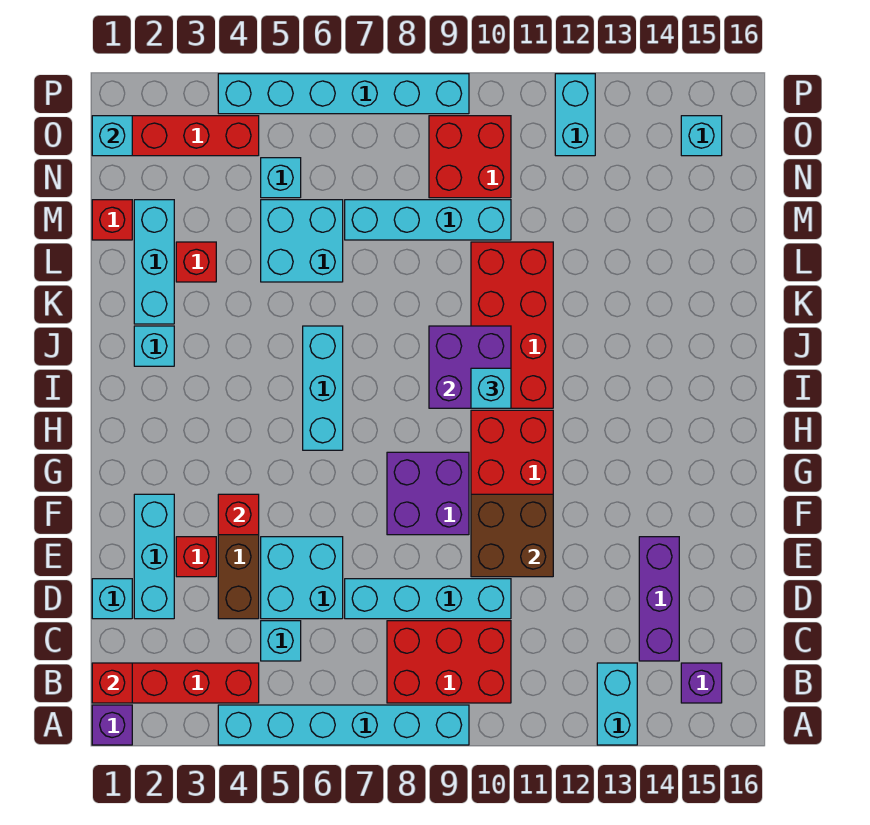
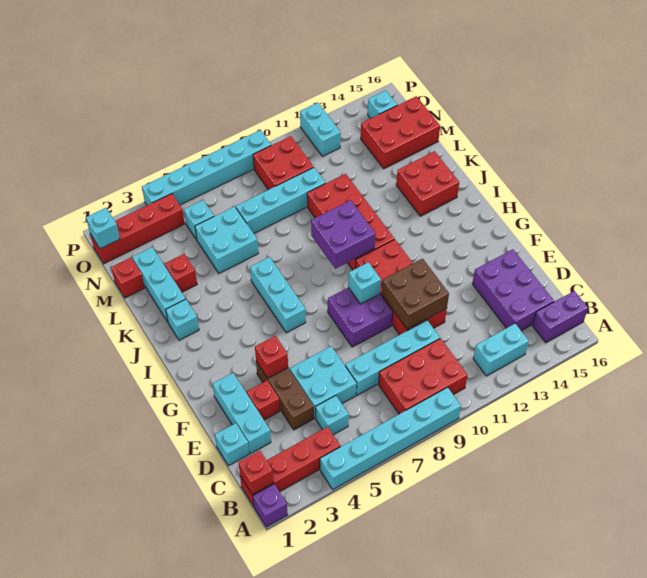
cyan brick A13:B13 level 1 -> cyan brick B12:B13 level 1
purple brick B15 level 1 -> purple brick B15:B16 level 1
purple brick C14:E14 level 1 -> purple brick C14:E15 level 1
cyan brick I10 level 3 -> cyan brick G9 level 2
none -> red brick J14:K15 level 1
none -> red brick M14:N16 level 1

